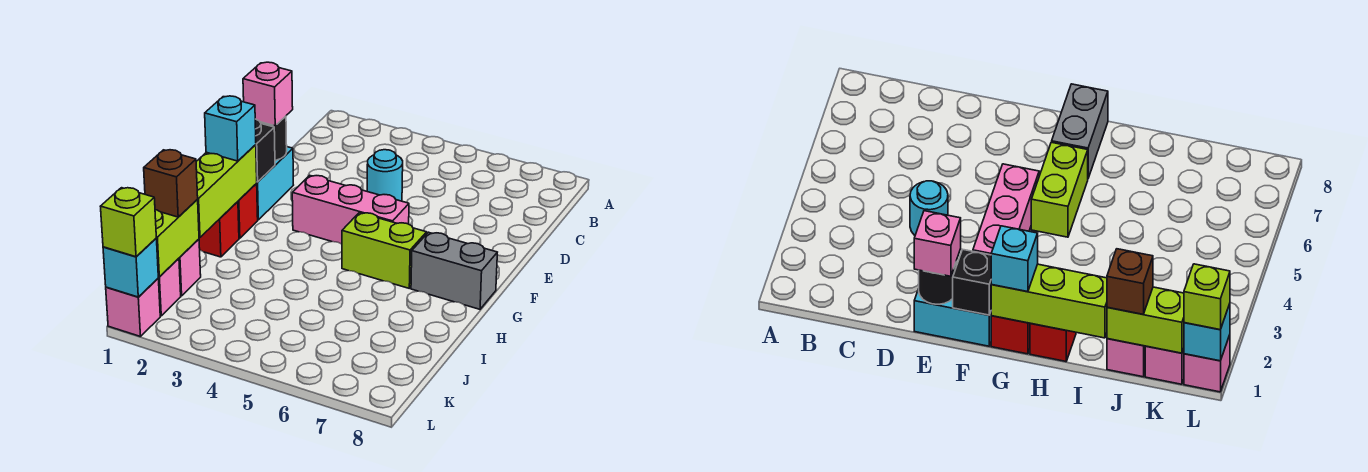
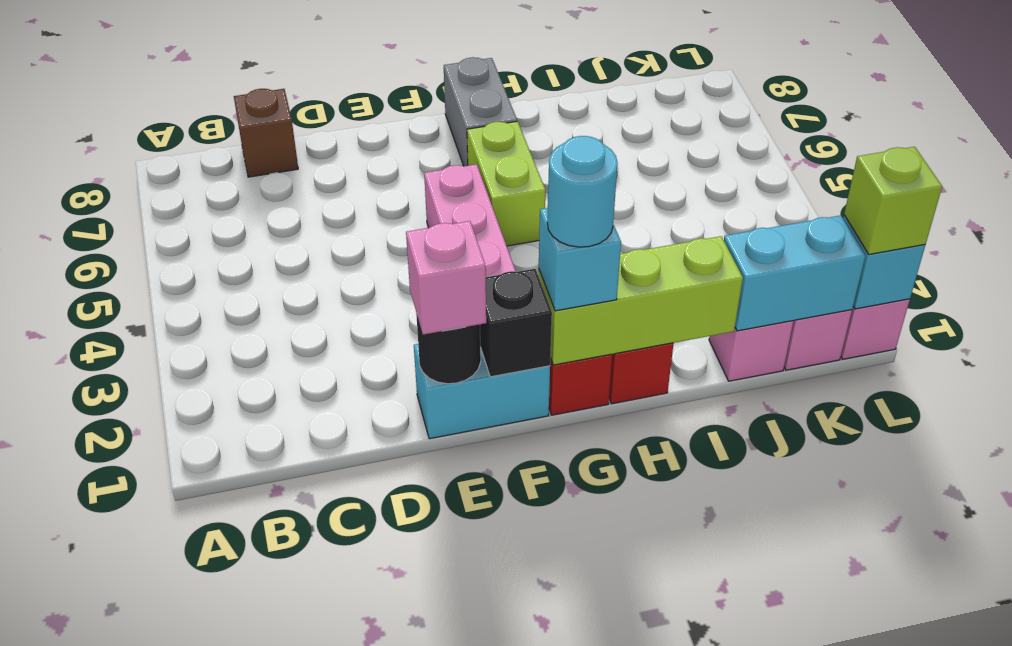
cyan round brick D4 level 1 -> cyan round brick G1 level 4
lime brick J1:K1 level 2 -> cyan brick J1:K1 level 2
brown brick J1 level 3 -> brown brick C8 level 1

